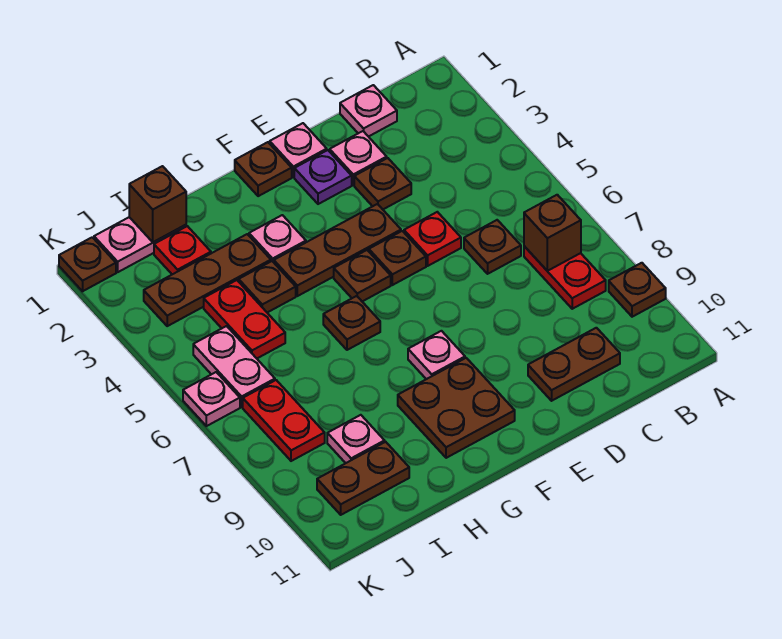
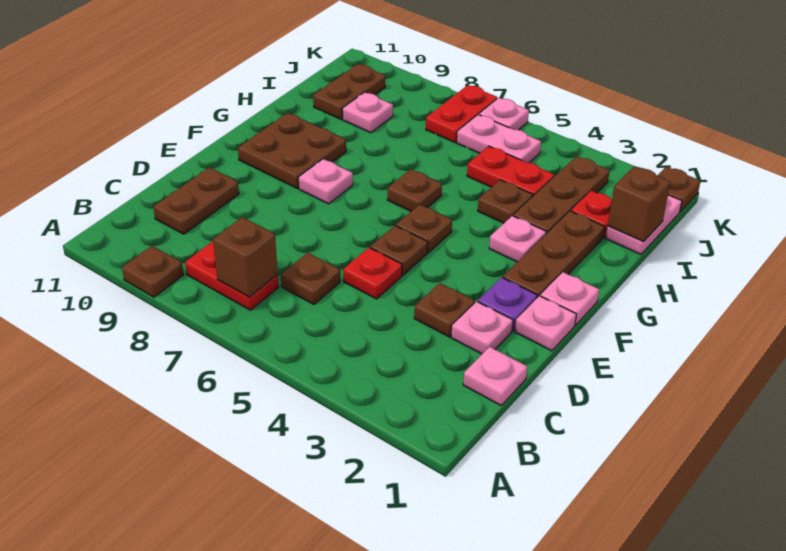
brown plate E4:G4 level 1 -> brown plate F2:H2 level 1
brown plate F1 level 1 -> pink plate F1 level 1
red plate J7:J8 level 1 -> red plate J7:K7 level 1

